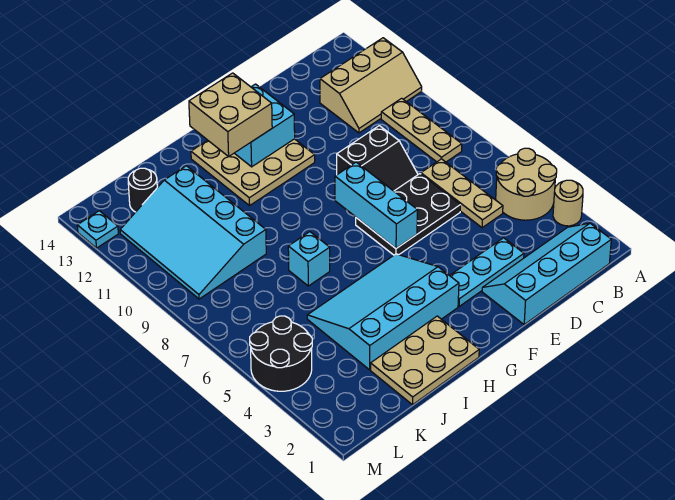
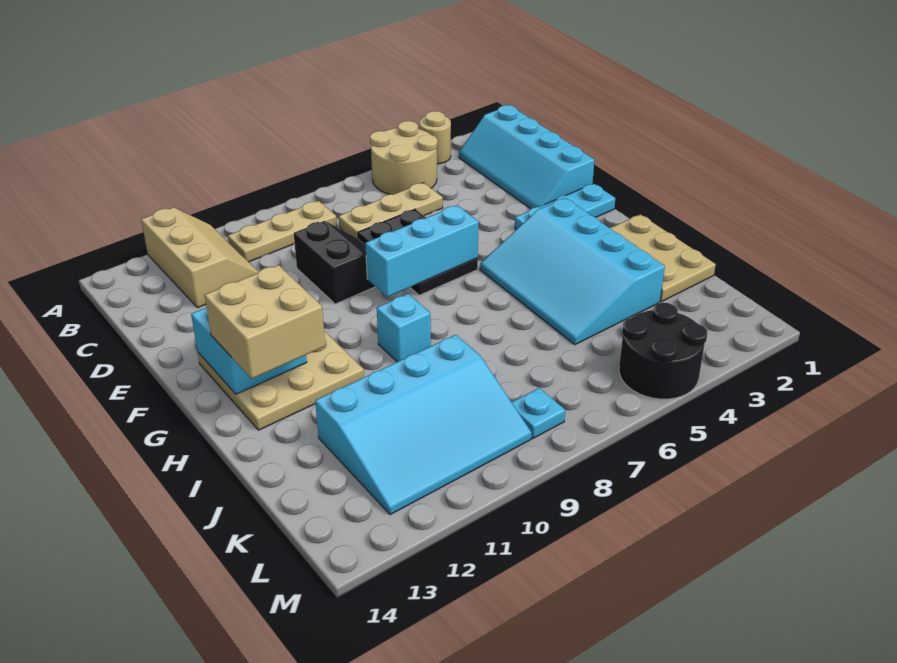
cyan plate D3:F3 level 1 -> cyan plate F1:F3 level 1
cyan brick I7 level 1 -> cyan brick H9 level 1
black round brick K13 level 1 -> none
cyan plate M13 level 1 -> cyan plate L8 level 1

